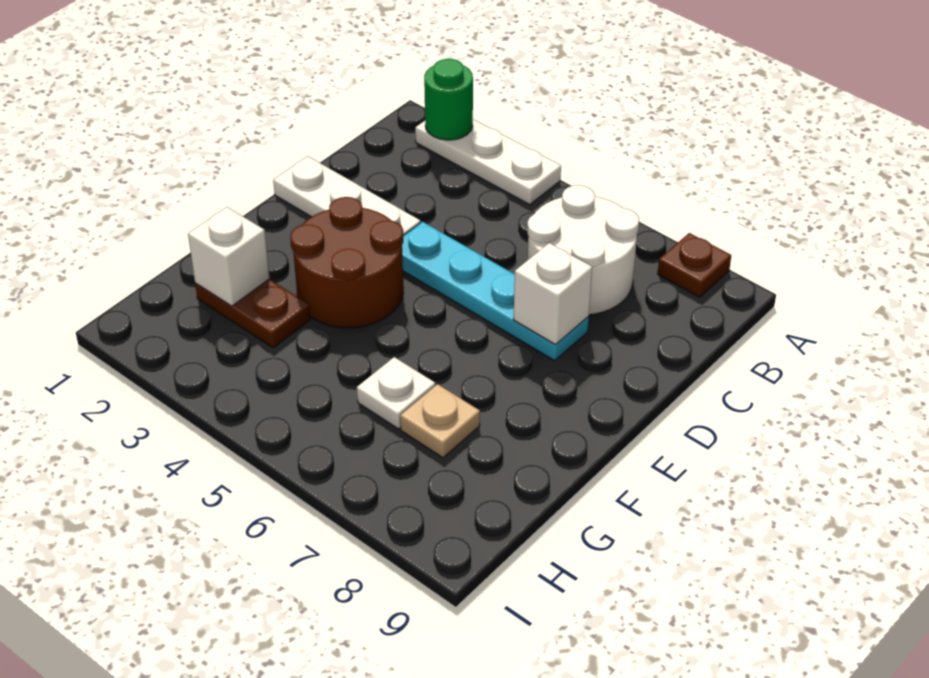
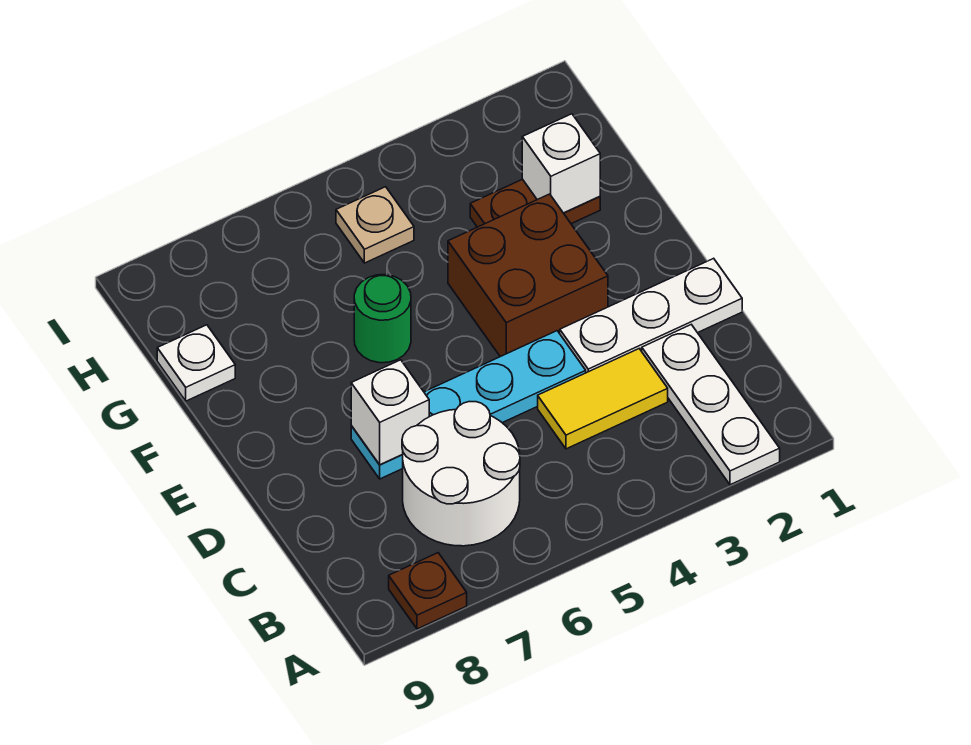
white plate A2:A4 level 1 -> white plate A2:C2 level 1
green round brick A2 level 2 -> green round brick F6 level 1
none -> yellow tile C3:C4 level 1
brown round brick E3:F4 level 1 -> brown brick E3:F4 level 1
white plate G6 level 1 -> white plate G9 level 1
tan plate G7 level 1 -> tan plate H5 level 1

